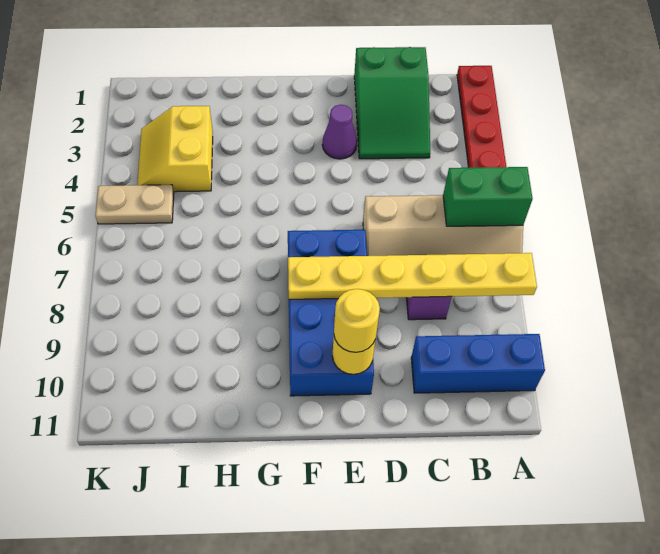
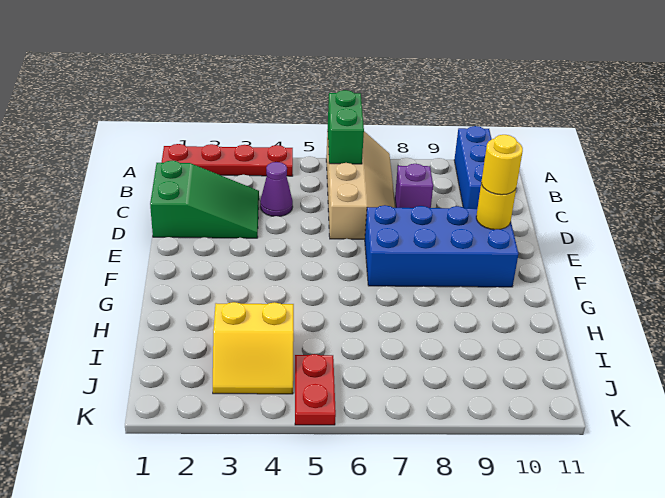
yellow plate A8:F8 level 2 -> none
purple cone E3 level 1 -> purple cone C4 level 1
tan plate J5:K5 level 1 -> red plate J5:K5 level 1

